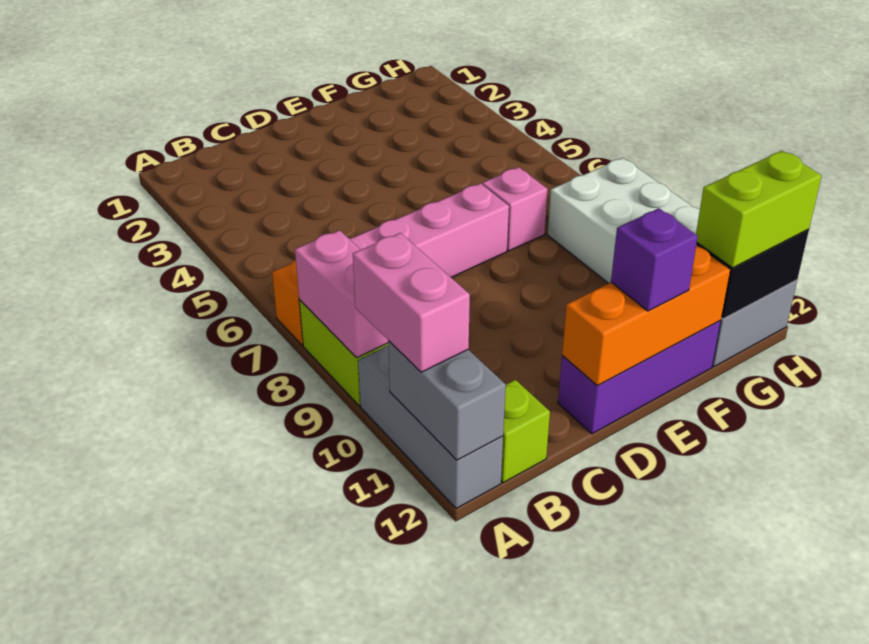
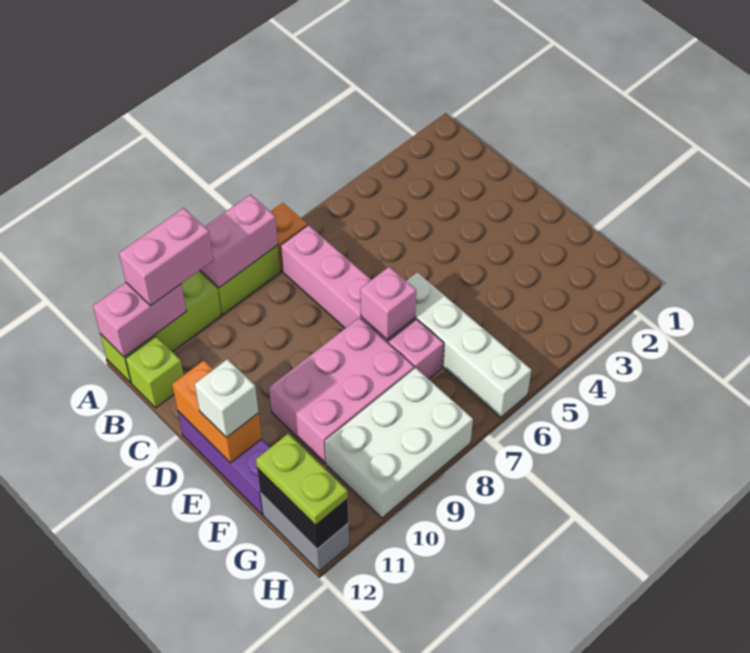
grey brick A10:A12 level 1 -> lime brick A10:A12 level 1
grey brick A11:A12 level 2 -> pink brick A11:A12 level 2
orange brick D12:F12 level 2 -> orange brick D12:E12 level 2
none -> white brick E6:H6 level 1
none -> pink brick E7 level 2
none -> pink brick E8:F10 level 1
purple brick E12 level 3 -> white brick E12 level 3
lime brick G12:H12 level 3 -> lime plate G12:H12 level 3

